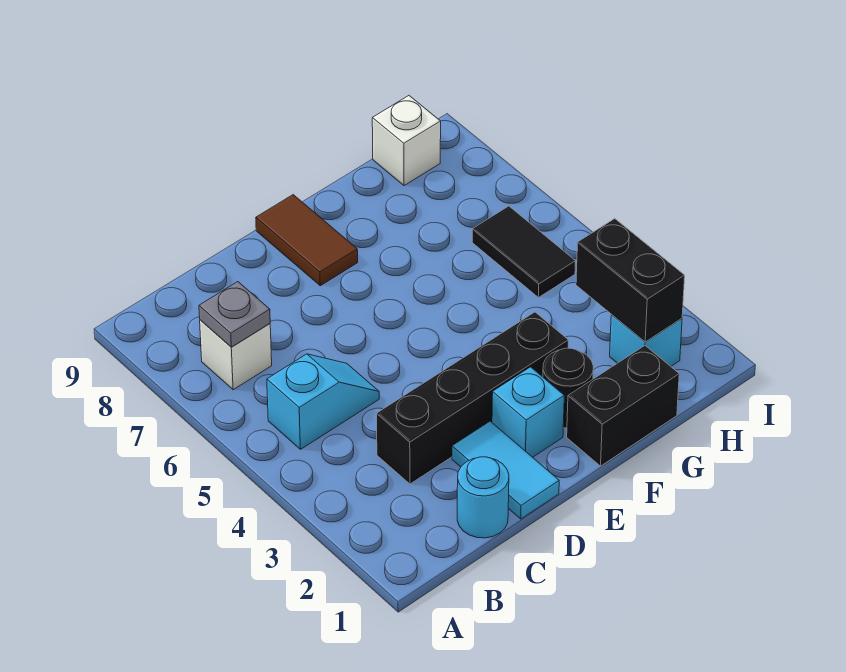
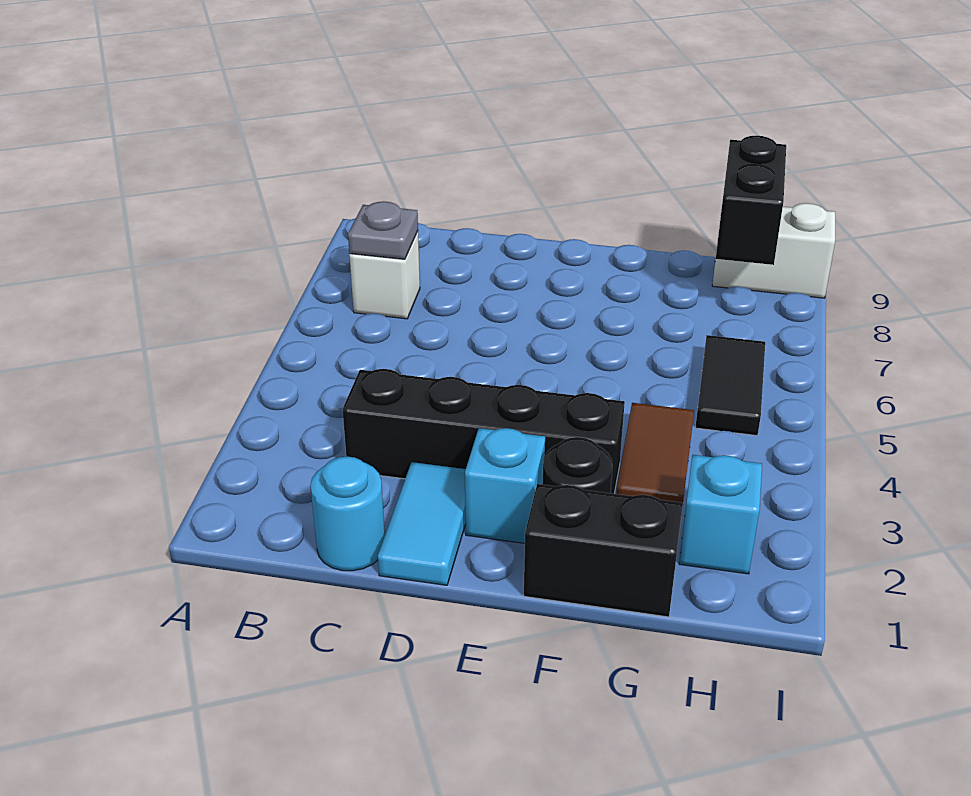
cyan slope B5:C5 level 1 top B -> none
brown tile E8:E9 level 1 -> brown tile G3:G4 level 1
black brick H2:H3 level 2 -> black brick H8:H9 level 2
white brick H9 level 1 -> white brick H9:I9 level 1

